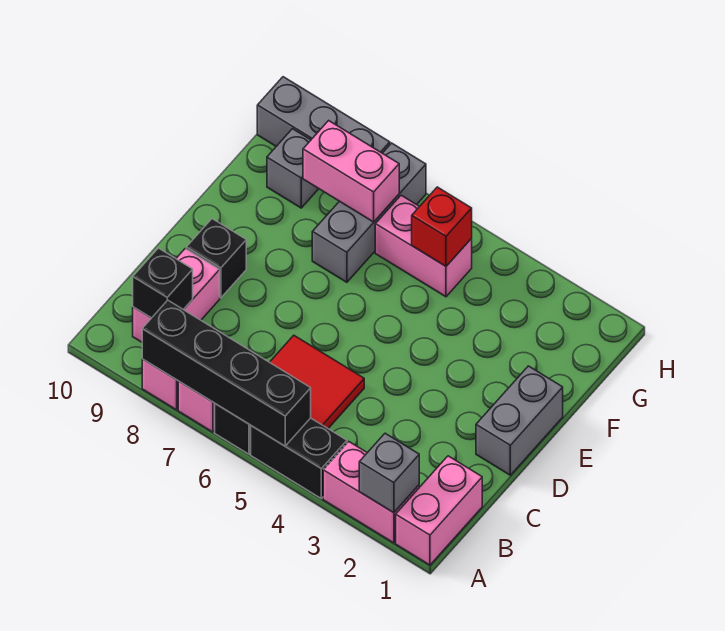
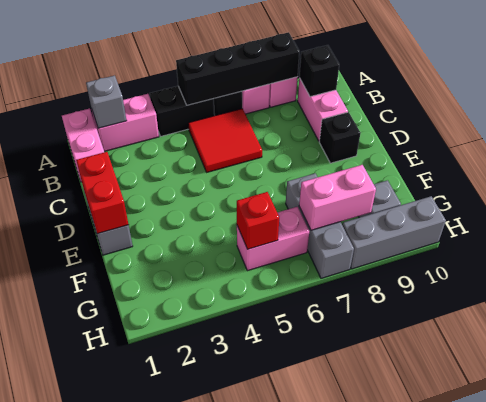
none -> red brick D1:E1 level 2

